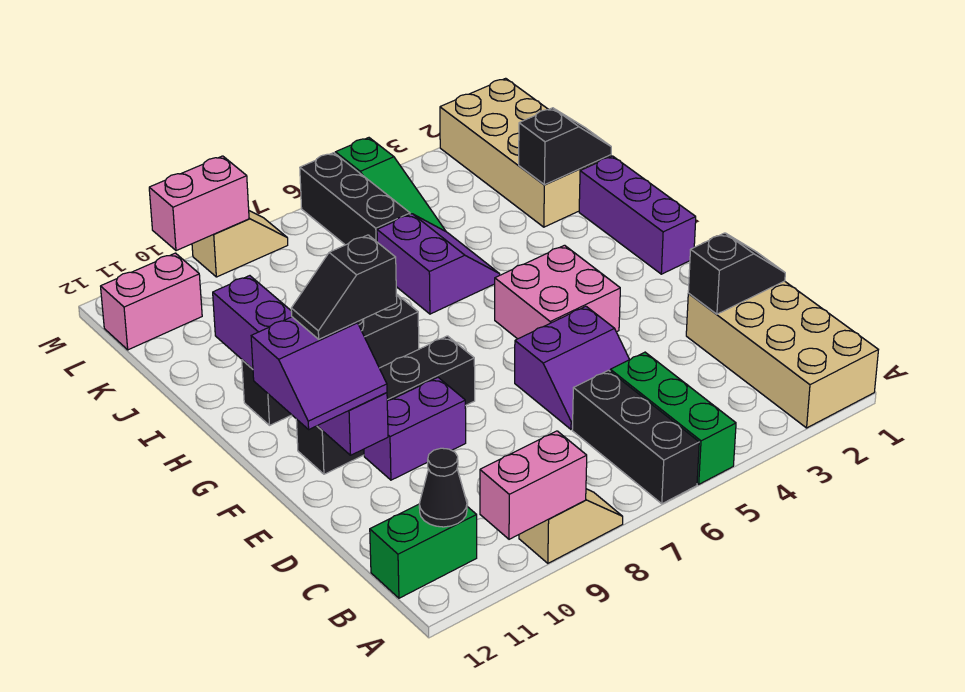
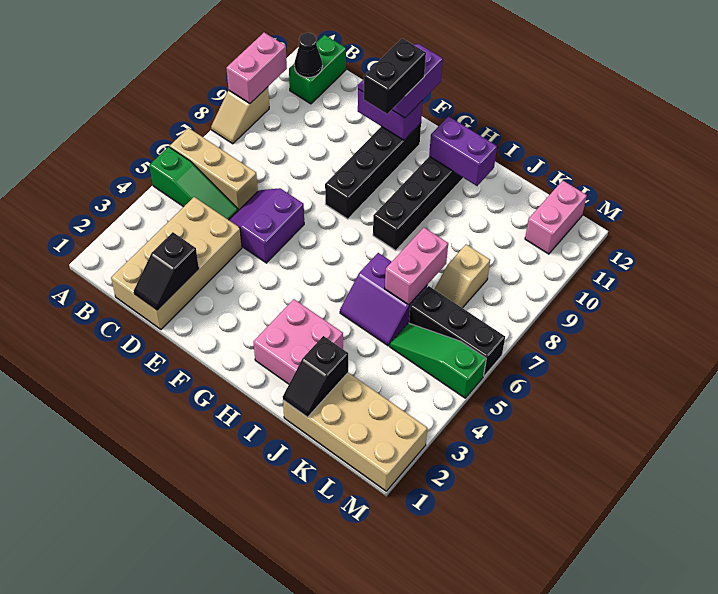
tan brick A1:D2 level 1 -> tan brick C1:D4 level 1
green brick A5:C5 level 1 -> green slope A5:C5 level 1 top A
black brick A6:C6 level 1 -> tan brick A6:C6 level 1
purple brick E9:E10 level 1 -> none
pink brick F4:G5 level 1 -> pink brick H2:I3 level 1
black slope F10:F11 level 4 top 10 -> black brick F10:F11 level 4
purple brick G1:I1 level 1 -> none
tan slope M8:M9 level 1 top 9 -> tan slope K7:K8 level 1 top 8
pink brick M9:M10 level 2 -> pink brick J6:J7 level 2

